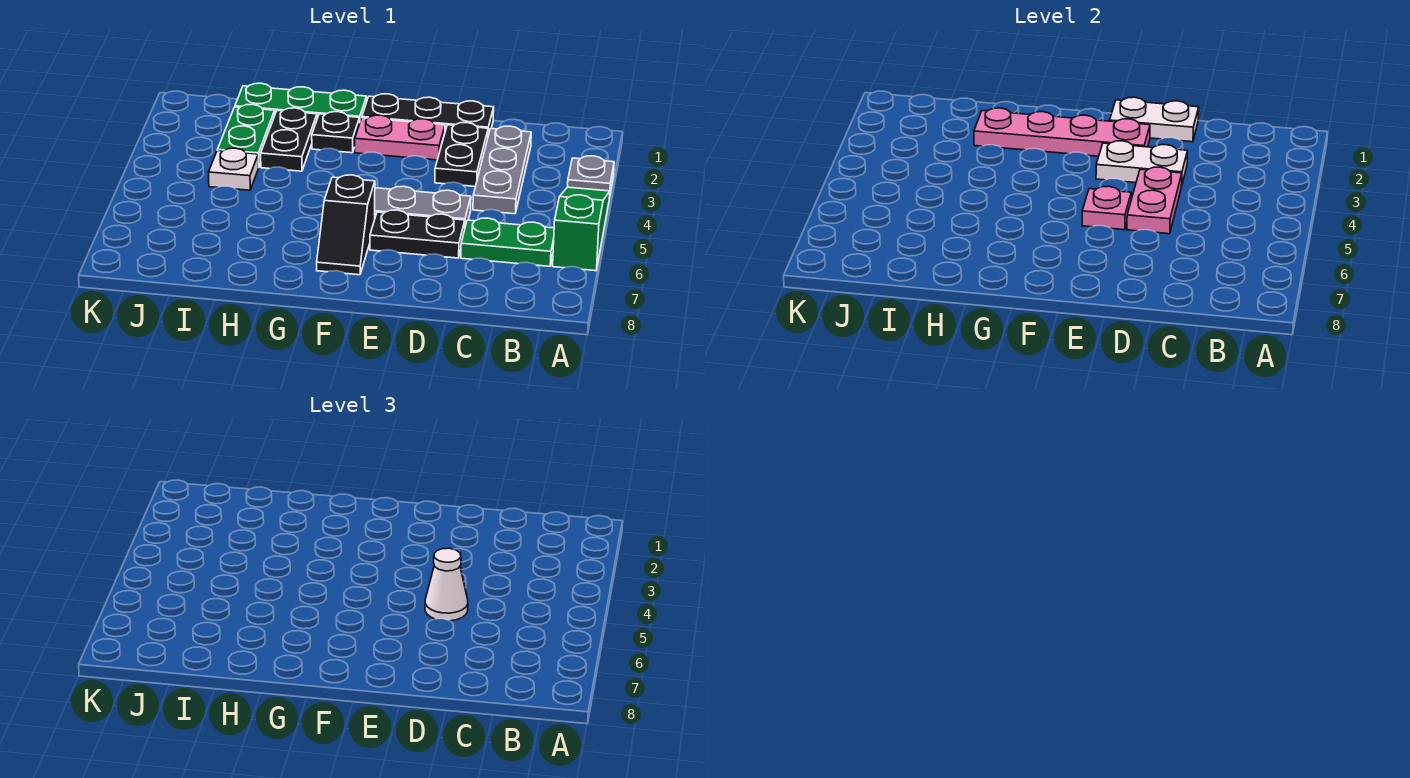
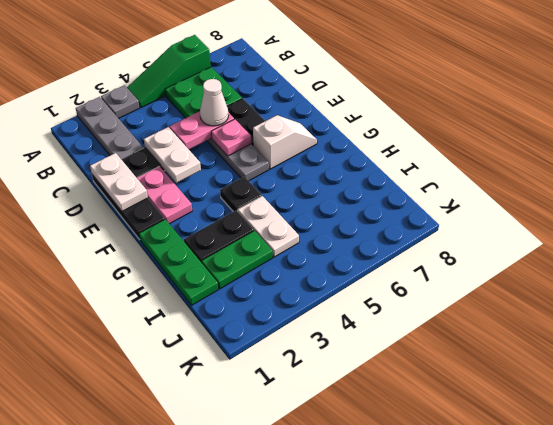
green plate B6:C6 level 1 -> green plate B5:C6 level 1
grey plate C2:C4 level 1 -> grey plate A2:C2 level 1
pink plate E2:H2 level 2 -> none
black slope F6:F7 level 1 top 6 -> white slope F6:F7 level 1 top 6
black plate G2 level 1 -> black plate G4 level 1
white plate I4 level 1 -> white plate H4:I4 level 1

